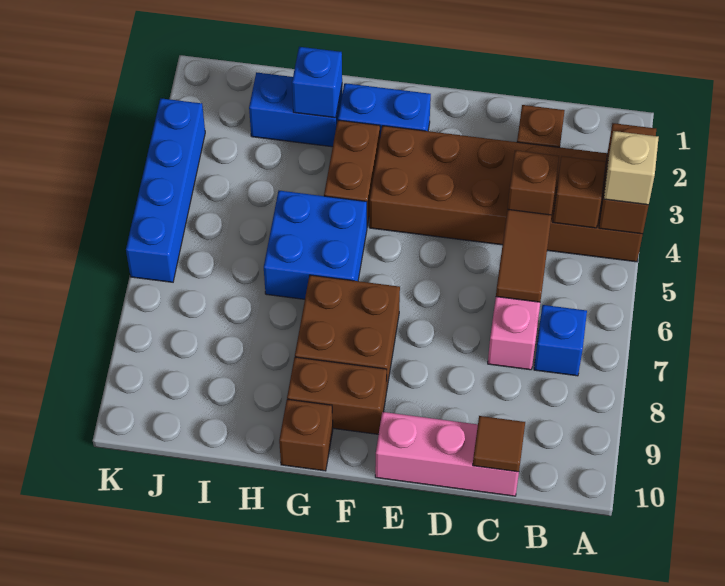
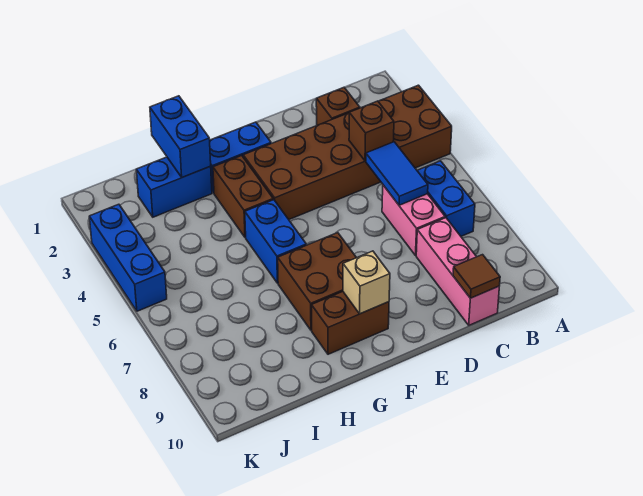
brown brick A3:A4 level 2 -> none
tan brick A4 level 3 -> tan brick F9 level 2
brown brick B4 level 2 -> none
blue brick B7 level 1 -> blue brick B6:B7 level 1
brown tile C5:C6 level 2 -> blue tile C5:C6 level 2
pink brick C10:E10 level 1 -> pink brick C8:C10 level 1
blue brick G5:H6 level 1 -> blue brick G5:G6 level 1
brown brick G10 level 1 -> none
blue brick H2 level 2 -> blue brick H1:H2 level 2
blue brick K3:K6 level 1 -> blue brick K3:K5 level 1

